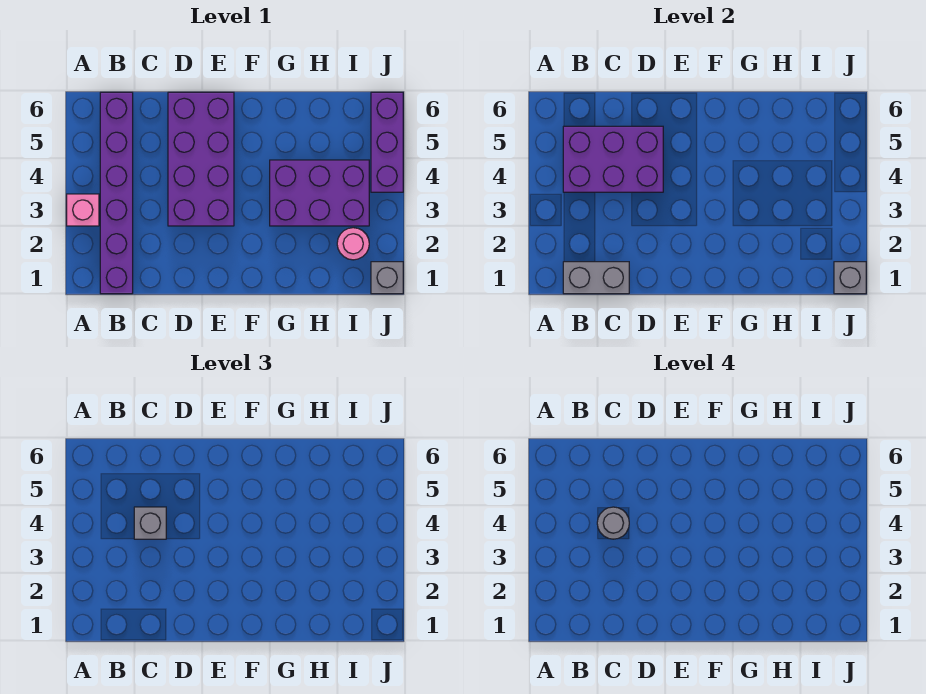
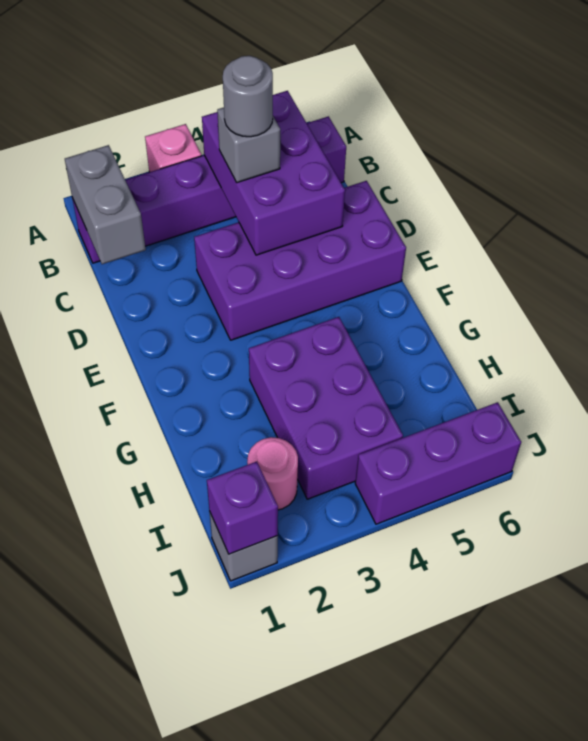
grey brick J1 level 2 -> purple brick J1 level 2

